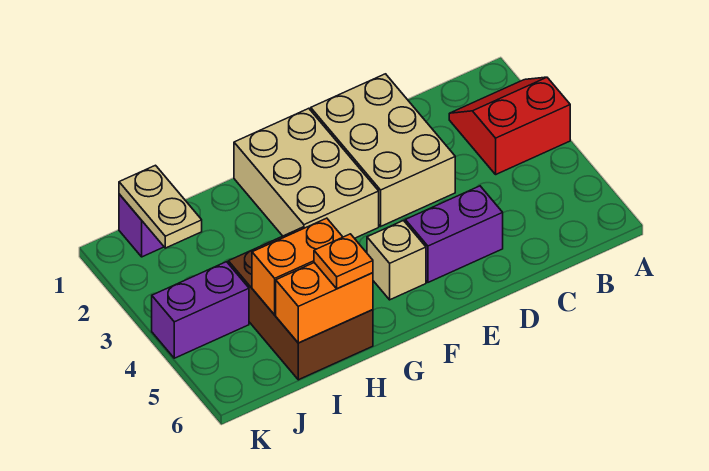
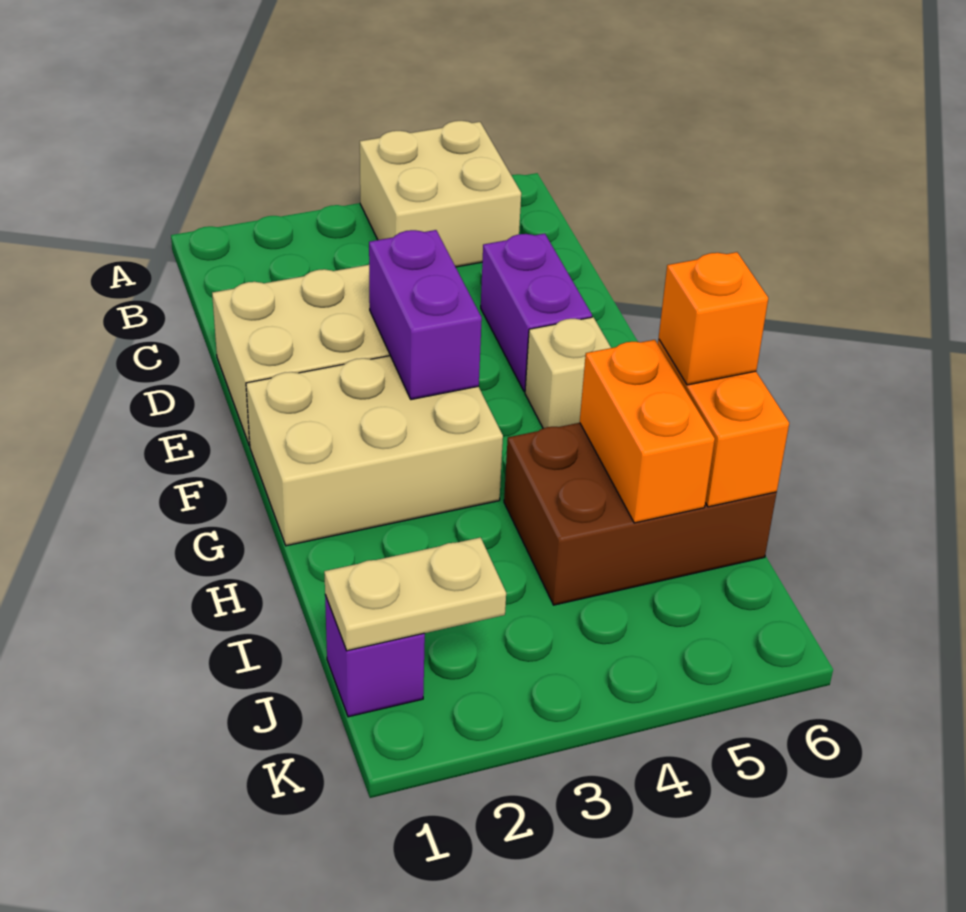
red slope A2:B3 level 1 top 3 -> none
none -> tan brick A4:B5 level 1
orange plate H6 level 3 -> orange brick H6 level 3
purple brick J4:K4 level 1 -> purple brick E3:F3 level 2

